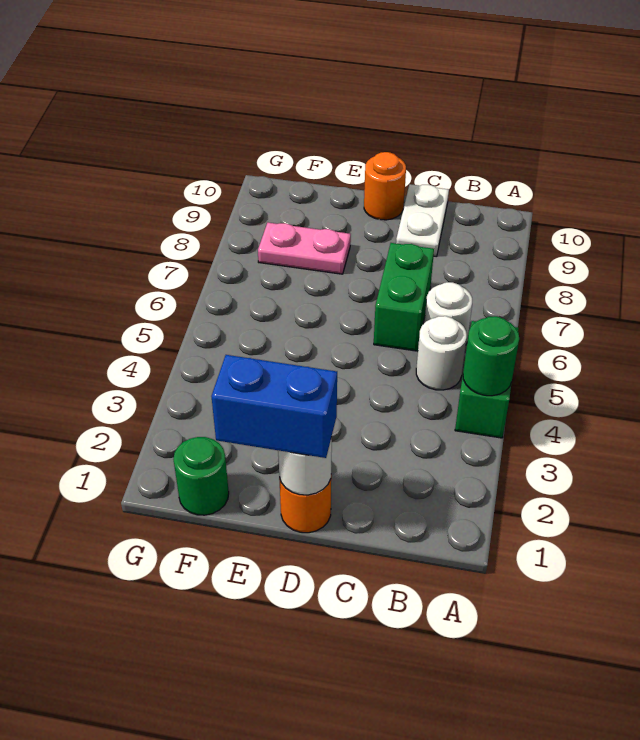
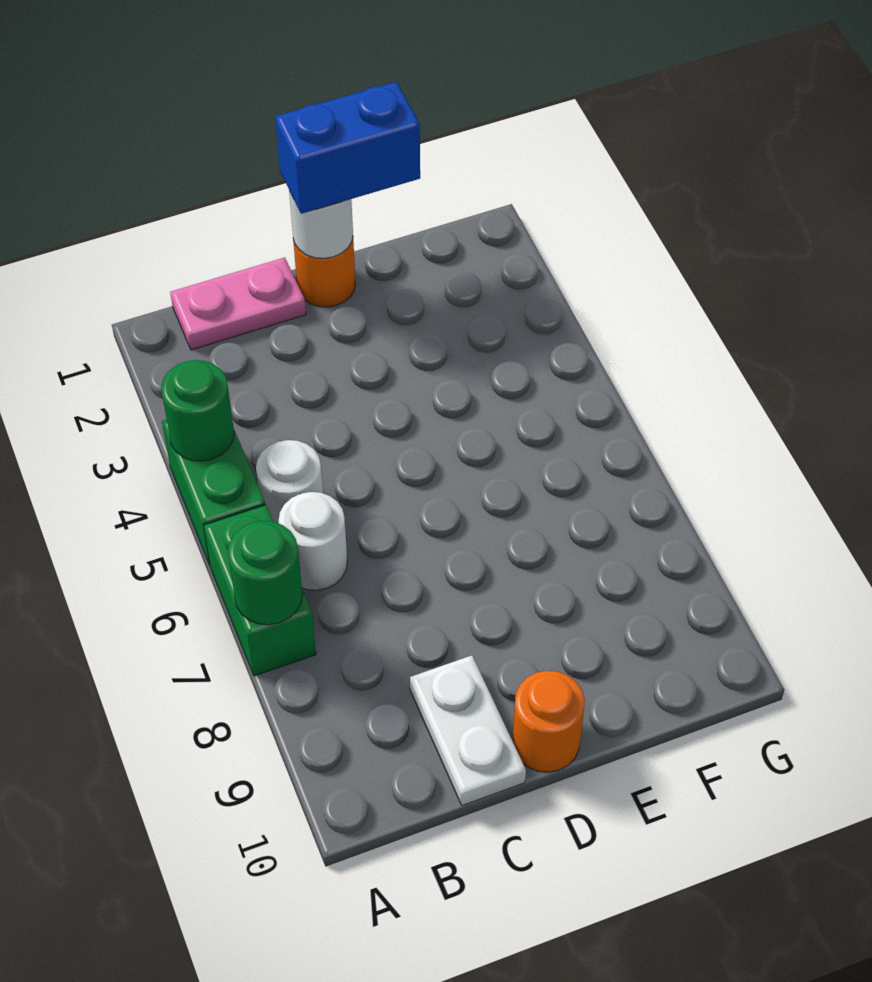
green brick C6:C7 level 1 -> green brick A6:A7 level 1
pink plate E8:F8 level 1 -> pink plate B1:C1 level 1
green round brick F1 level 1 -> green round brick A7 level 2

